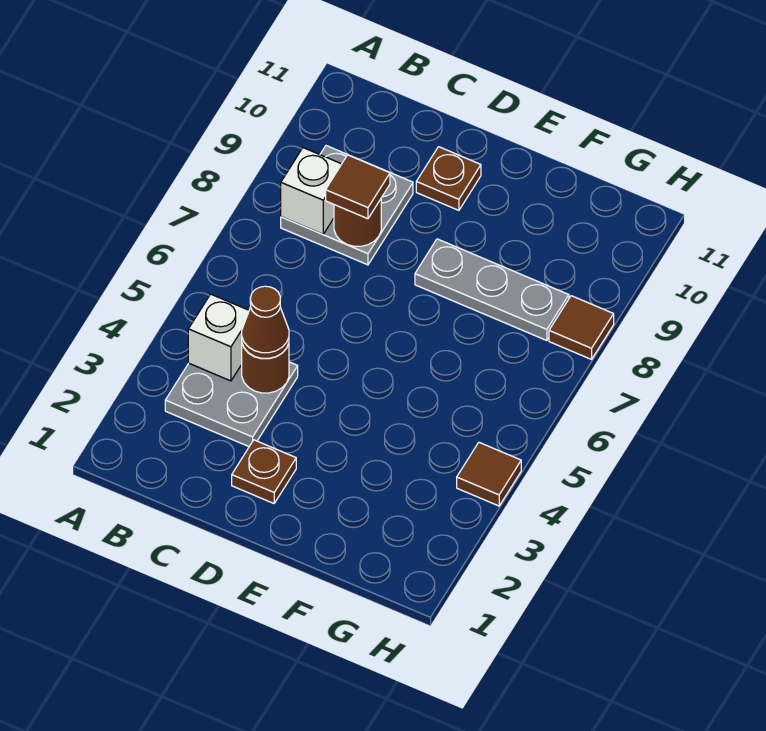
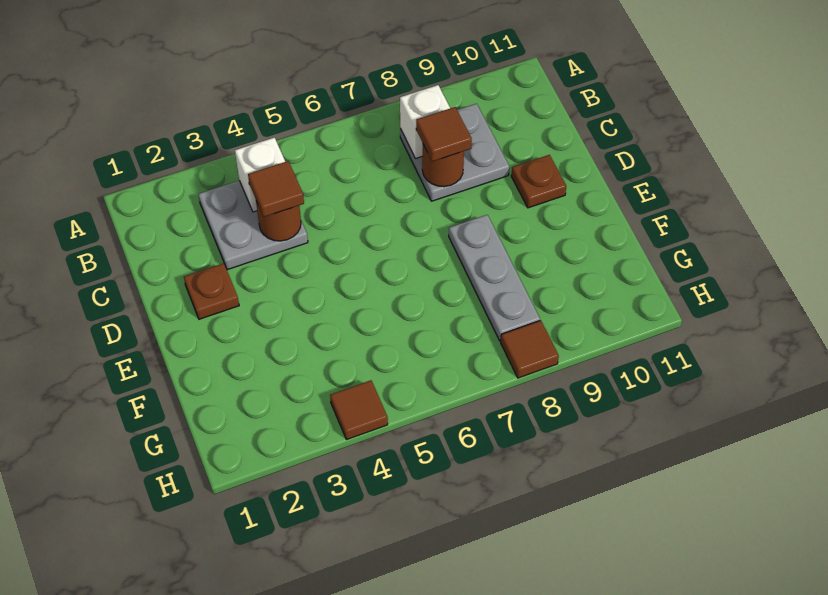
brown cone C4 level 3 -> brown tile C4 level 3

